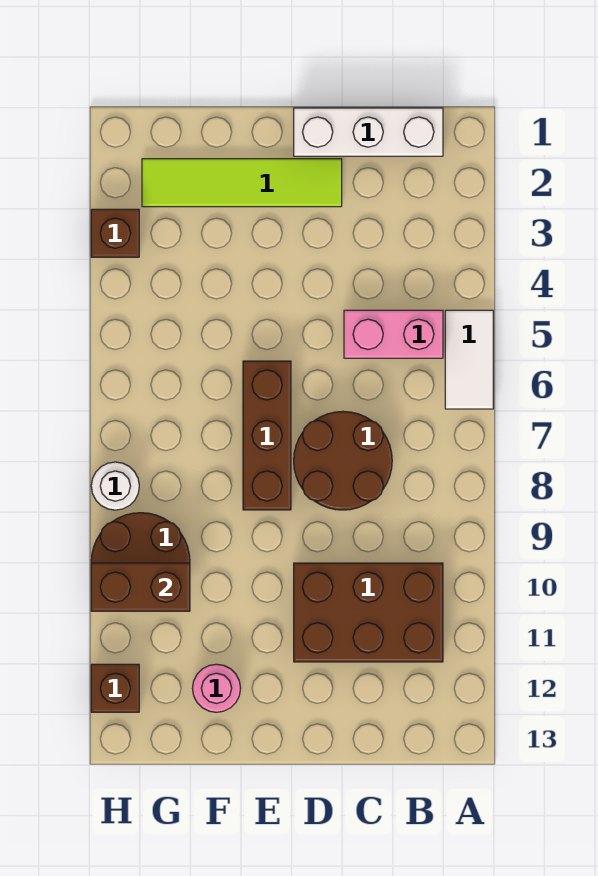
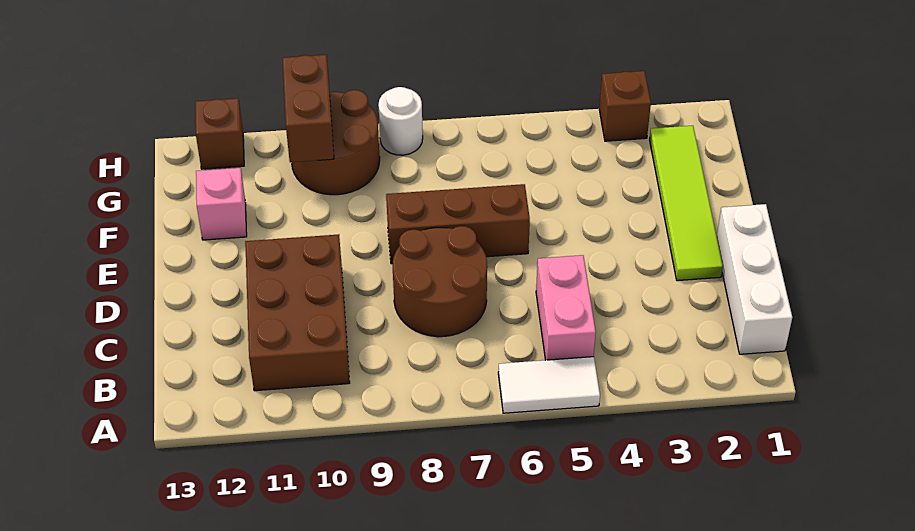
pink round brick F12 level 1 -> pink brick F12 level 1

